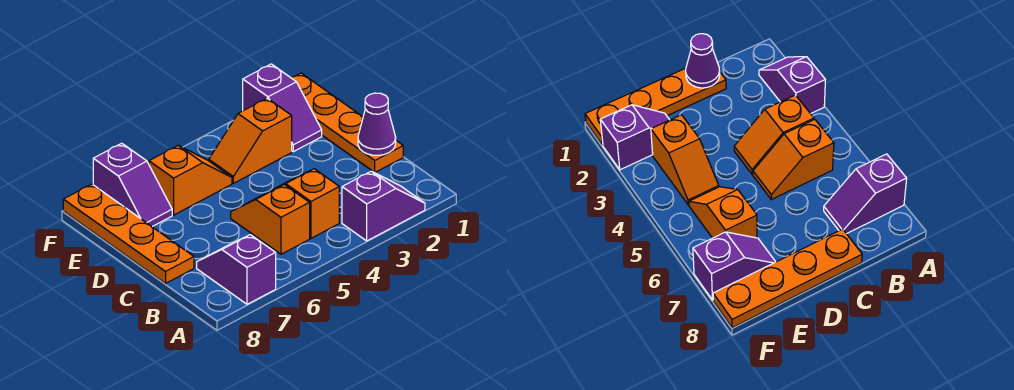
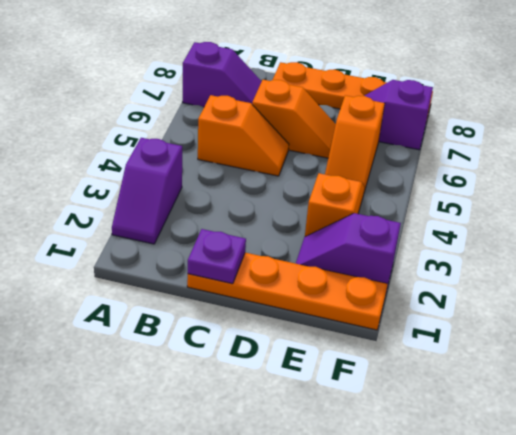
orange slope B4:C4 level 1 top B -> orange slope C6:D6 level 1 top C
purple cone C1 level 2 -> purple plate C1 level 2

